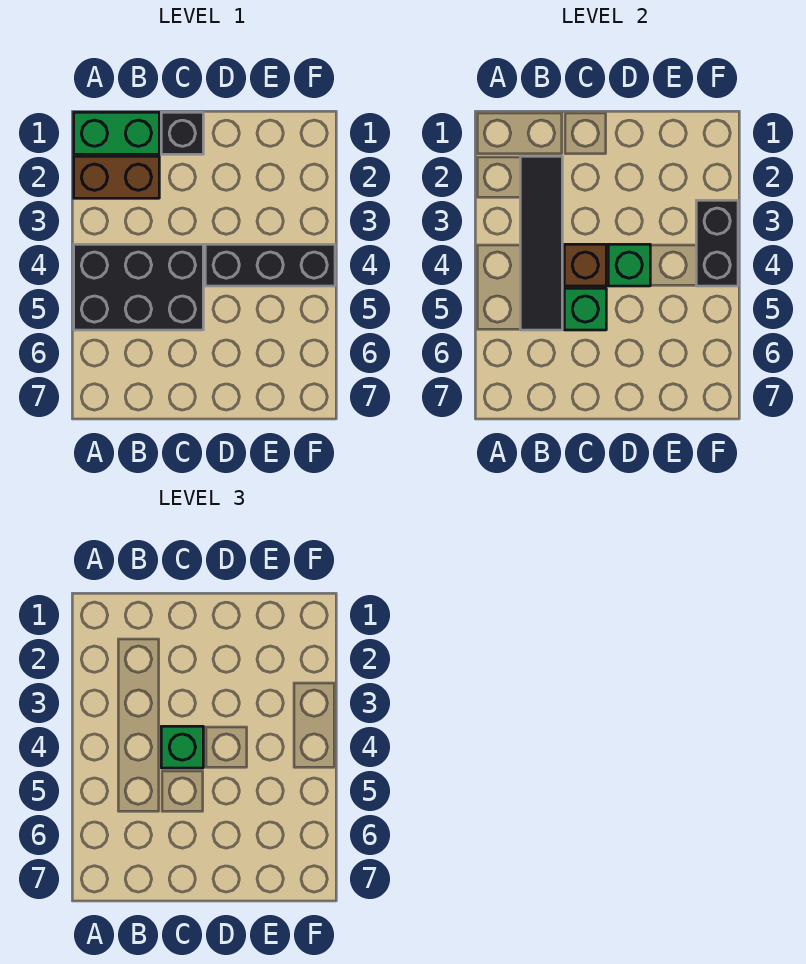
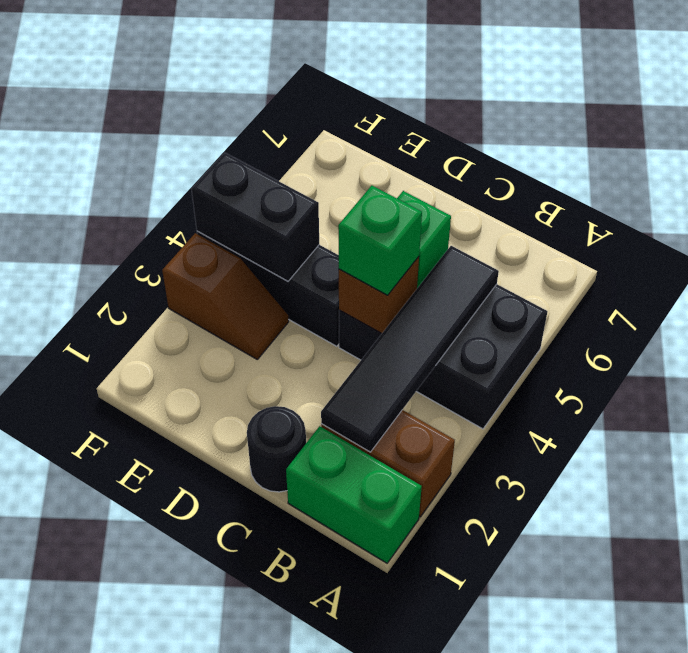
black brick C1 level 1 -> black round brick C1 level 1
green brick D4 level 2 -> none
none -> brown slope E3:F3 level 1 top F
black brick F3:F4 level 2 -> black brick E4:F4 level 2

